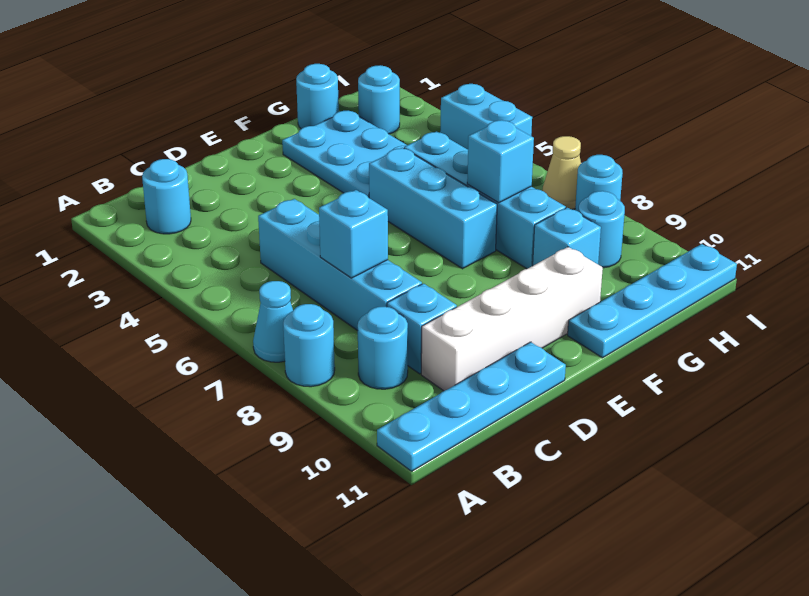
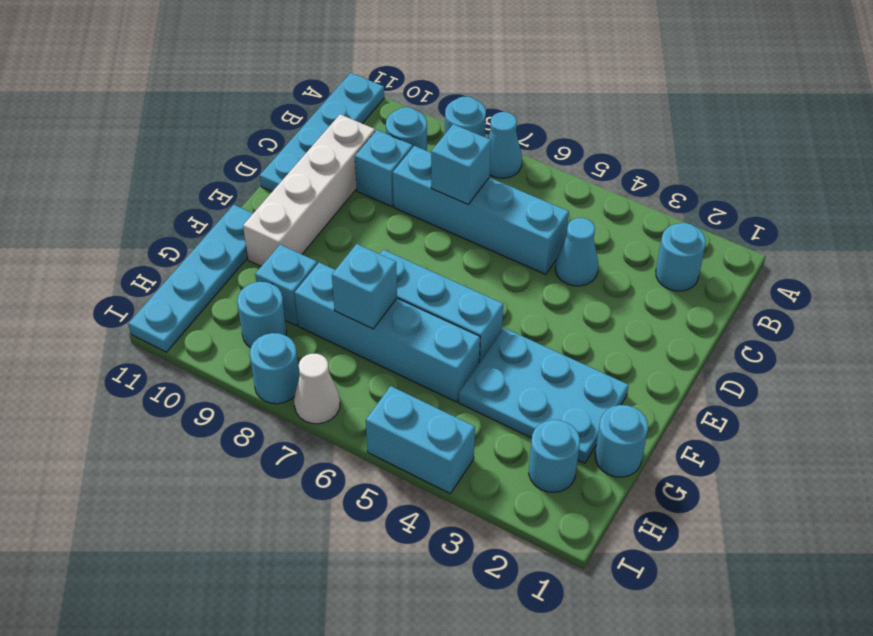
none -> cyan cone C4 level 1
tan cone I7 level 1 -> white cone I7 level 1

